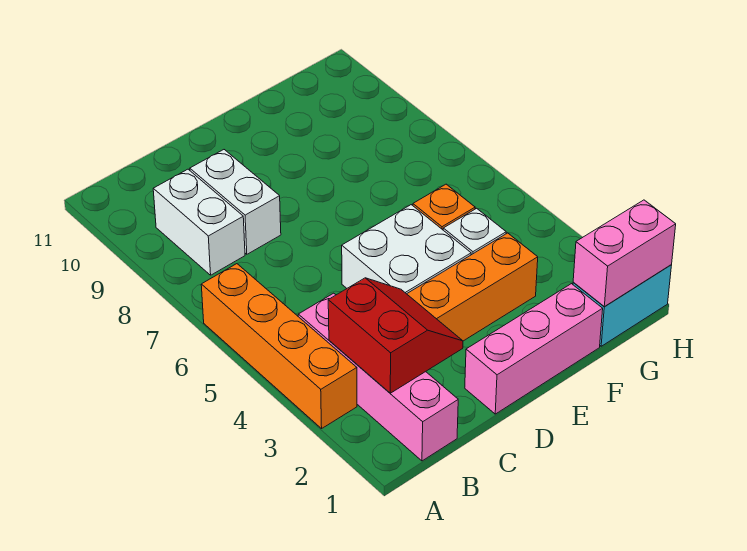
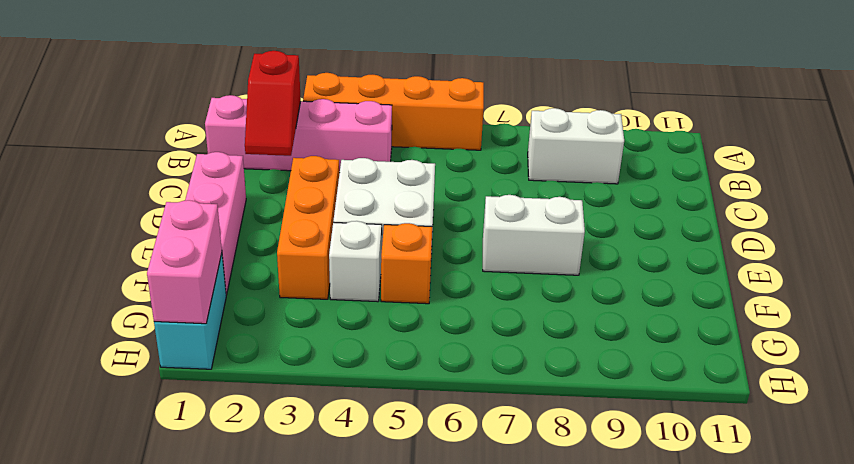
red slope B2:C3 level 2 top B -> red slope B2:C2 level 2 top B
white brick C8:C9 level 1 -> white brick E7:E8 level 1

